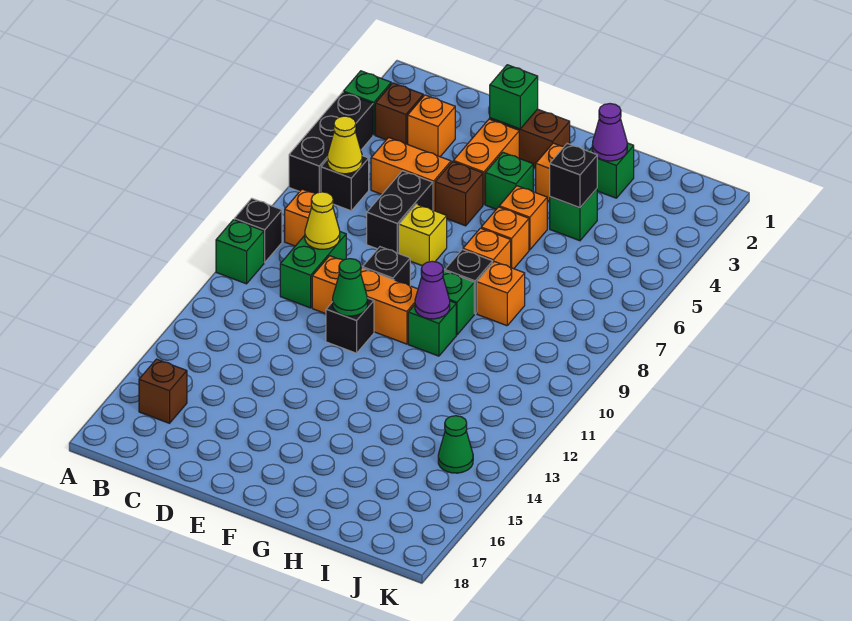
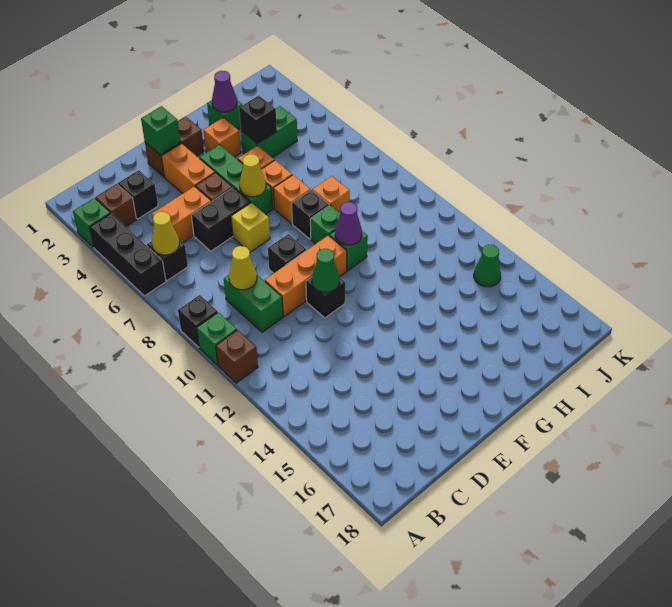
orange brick B8 level 1 -> none
brown brick B16 level 1 -> brown brick A11 level 1
orange brick C3 level 1 -> black brick C3 level 1
black brick D6:D7 level 1 -> black brick D6:E6 level 1
green brick F4 level 1 -> green brick F4:F6 level 1
none -> yellow cone F6 level 2
green brick H4 level 1 -> green brick H4:I4 level 1

